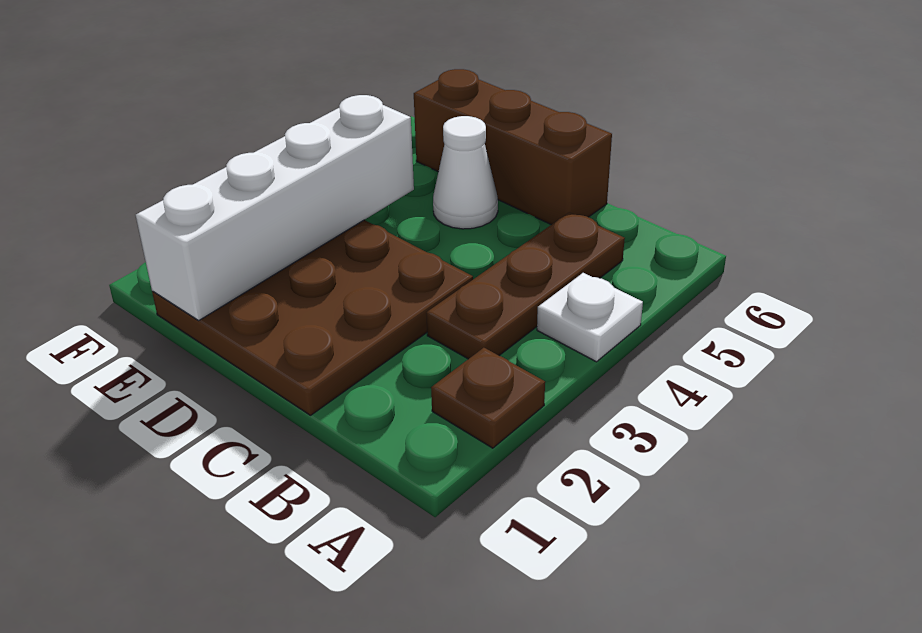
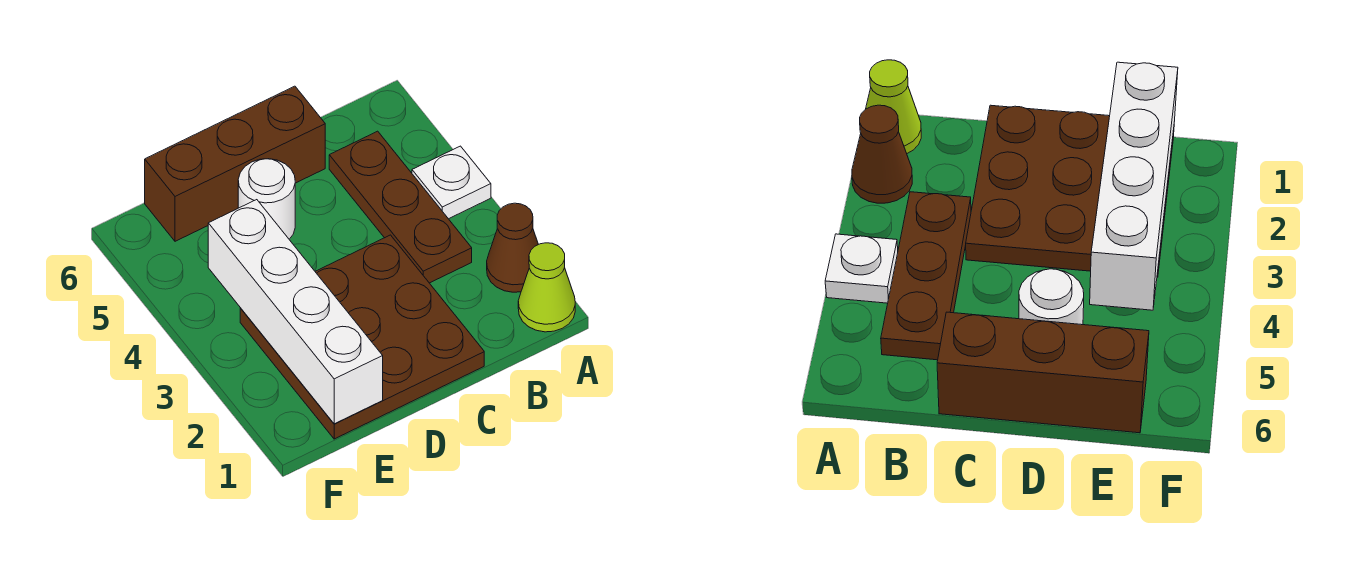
none -> lime cone A1 level 1
brown plate A2 level 1 -> brown cone A2 level 1
white cone D5 level 1 -> white round brick D5 level 1

